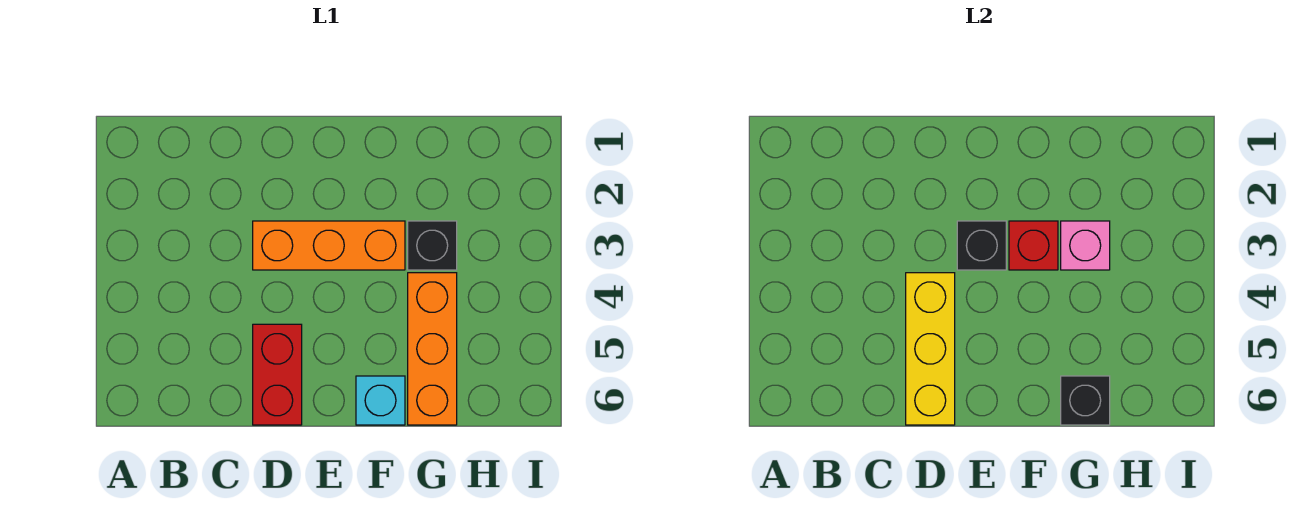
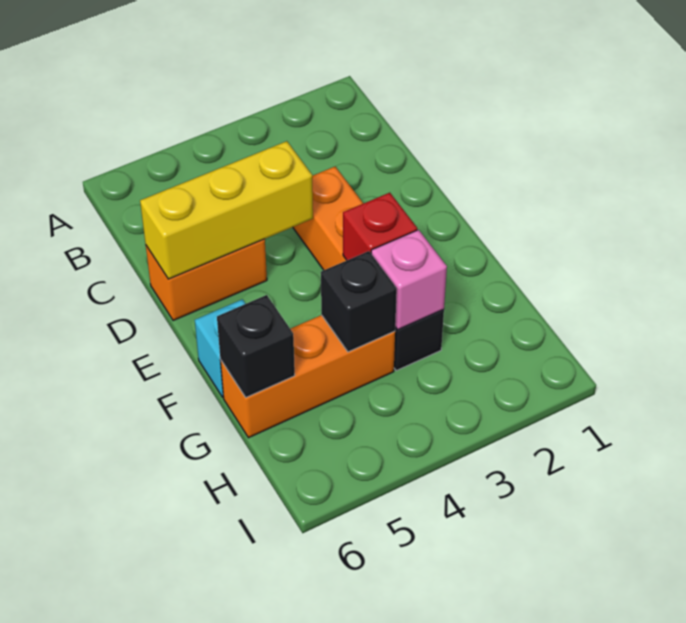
red brick D5:D6 level 1 -> orange brick D5:D6 level 1
black brick E3 level 2 -> black brick G4 level 2

